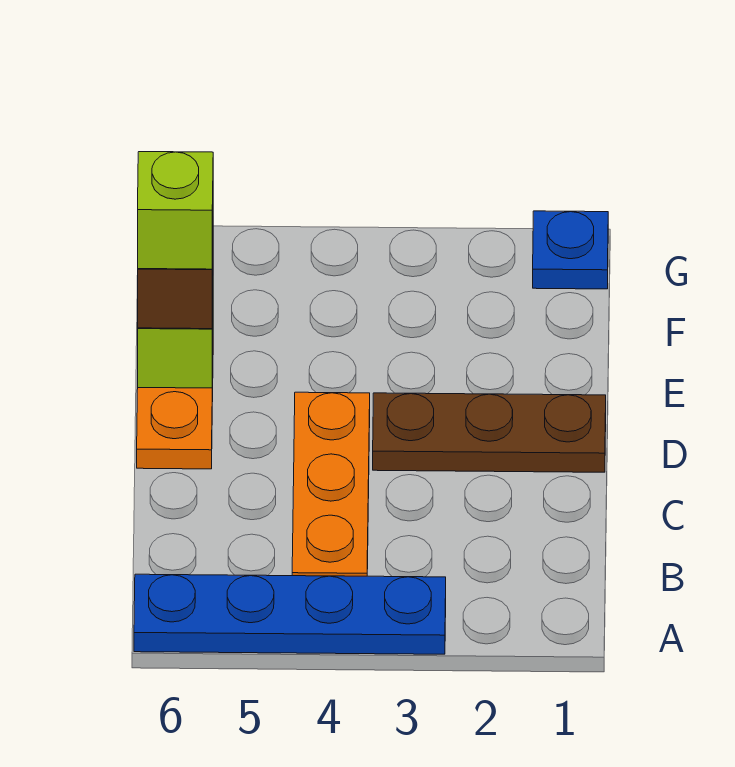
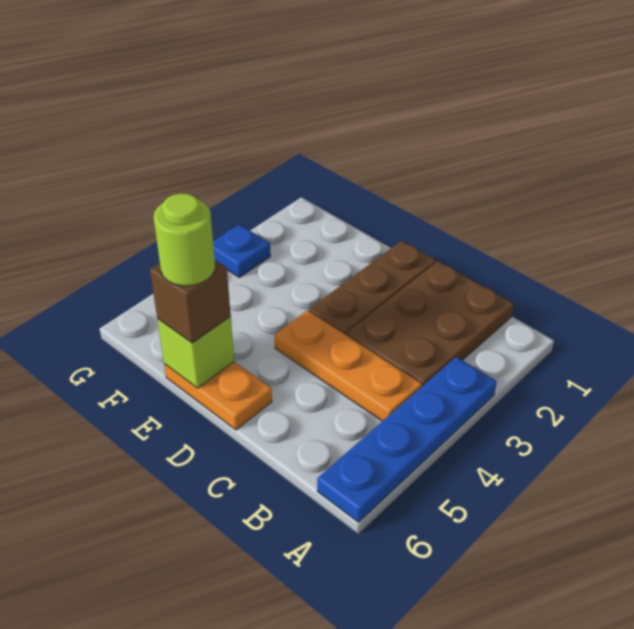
none -> brown plate B1:C3 level 1
lime brick E6 level 4 -> lime round brick E6 level 4
blue plate G1 level 1 -> blue plate G3 level 1

